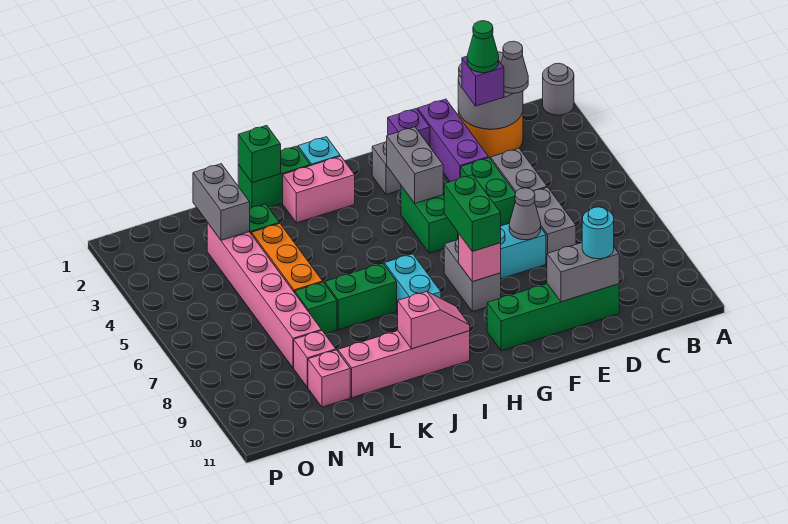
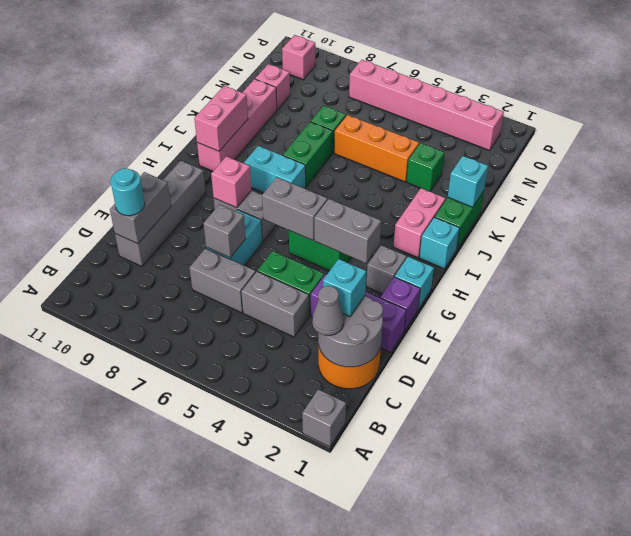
grey round brick A1 level 1 -> grey brick A1 level 1
purple brick D2 level 3 -> cyan brick D2 level 3
green cone D2 level 4 -> none
green brick D10:G10 level 1 -> grey brick D10:G10 level 1
grey cone E7 level 2 -> grey brick E7 level 2
none -> cyan brick G1 level 1
green brick G7:G8 level 3 -> none
pink slope I10:J10 level 2 top J -> pink brick I10:J10 level 2
green brick K1 level 2 -> cyan brick K1 level 2
grey brick M2:M3 level 2 -> grey brick G5:G6 level 2
pink brick M3:M8 level 1 -> pink brick O2:O7 level 1
pink brick M9 level 1 -> pink brick O10 level 1

